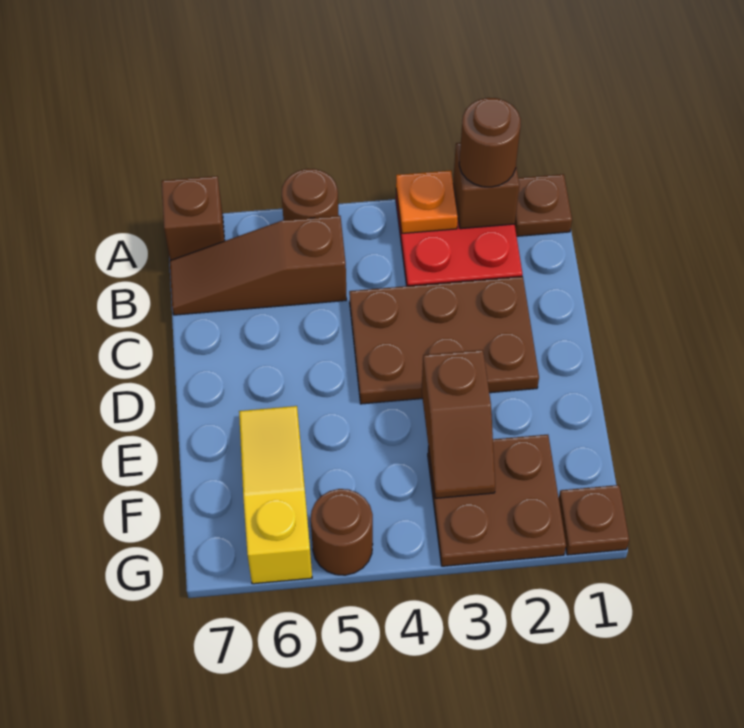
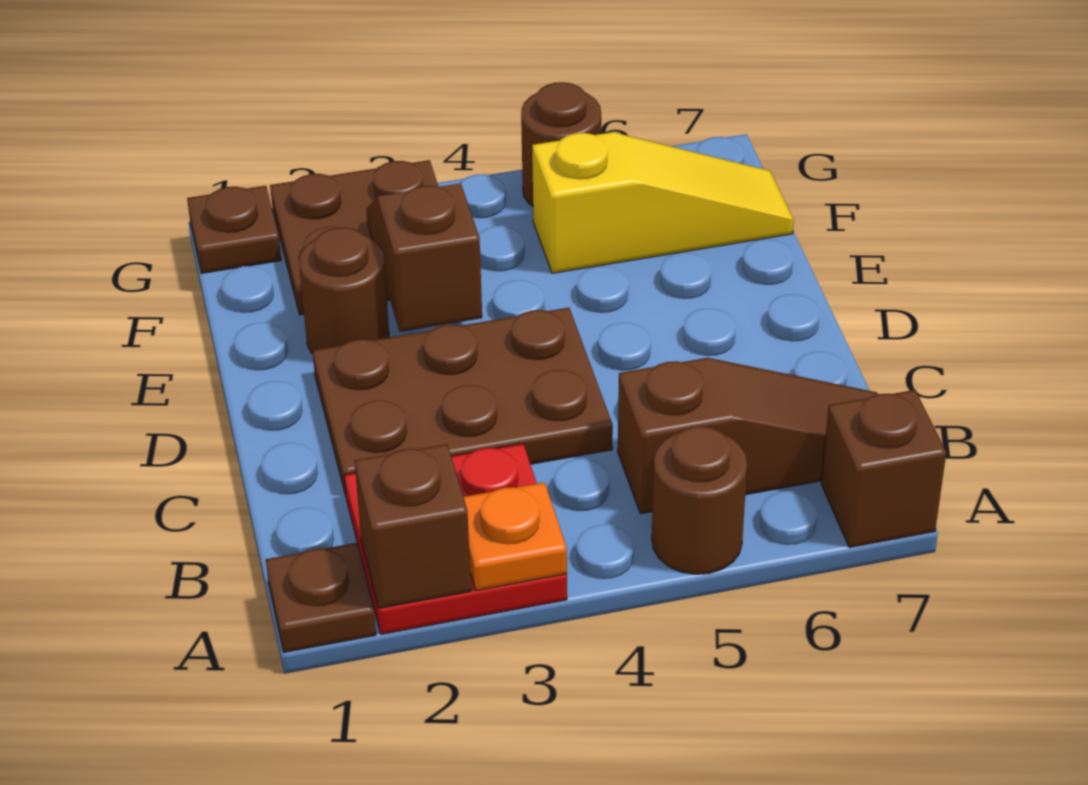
brown round brick A2 level 3 -> brown round brick E2 level 1
yellow slope E6:G6 level 1 top G -> yellow slope F5:F7 level 1 top 5

